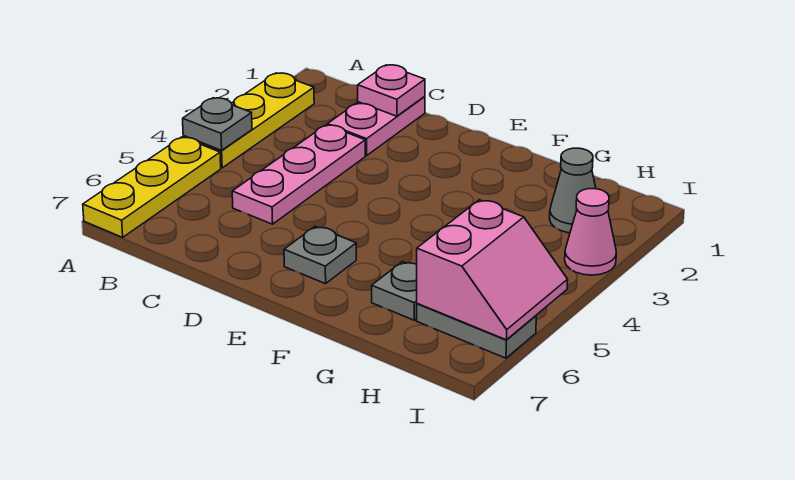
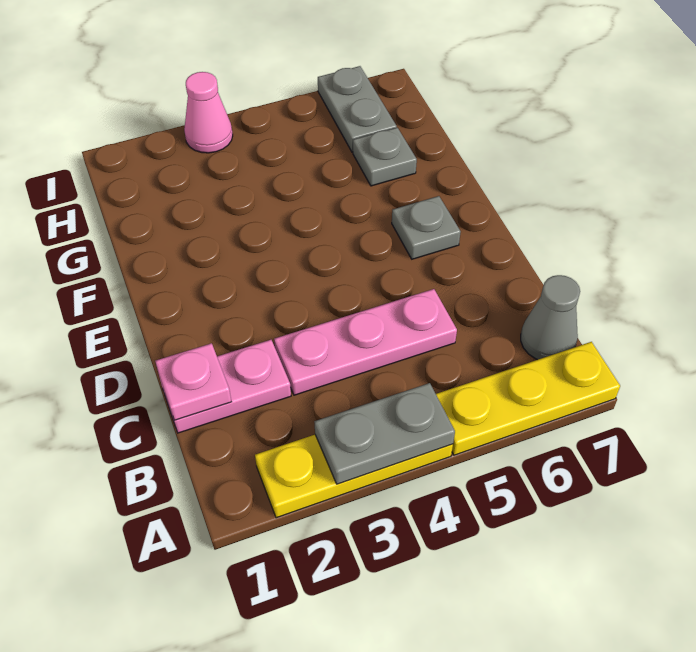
grey plate A4 level 2 -> grey plate A3:A4 level 2
grey cone H2 level 1 -> grey cone B7 level 1
pink slope H5:I6 level 2 top H -> none

